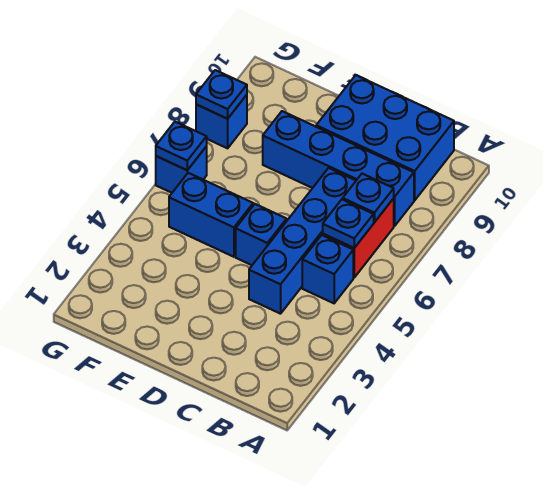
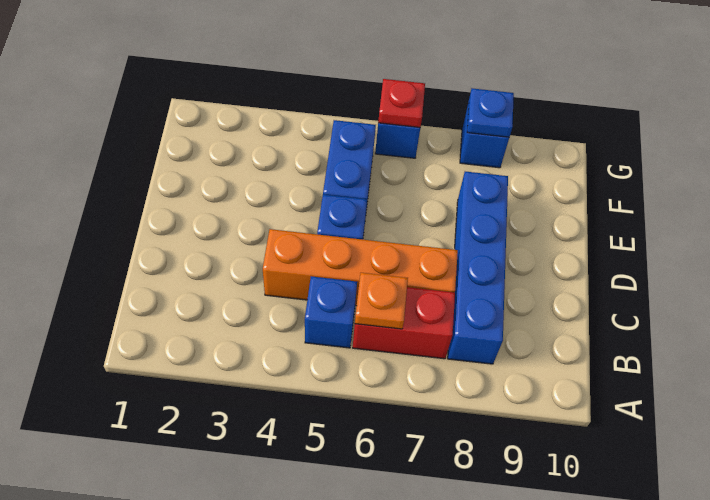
blue plate B6 level 2 -> orange plate B6 level 2
blue plate B7 level 2 -> none
blue brick B9:D10 level 1 -> none
blue brick C4:C7 level 1 -> orange brick C4:C7 level 1
blue plate G6 level 2 -> red plate G6 level 2

